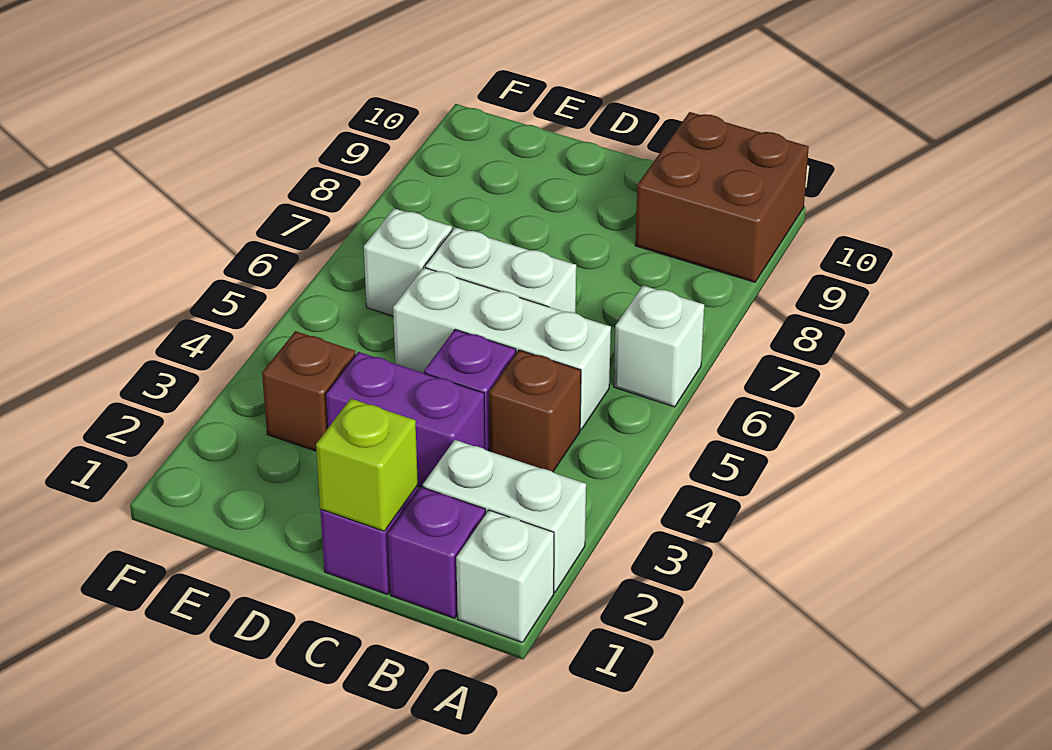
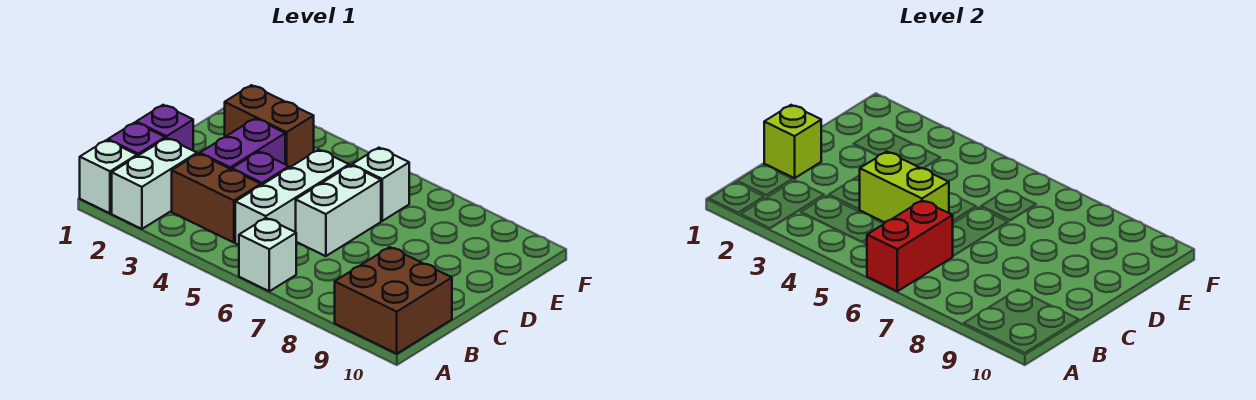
none -> red brick A6:B6 level 2
brown brick B4 level 1 -> brown brick B3:B4 level 1
none -> lime brick C4:C5 level 2
brown brick E3 level 1 -> brown brick E2:E3 level 1

